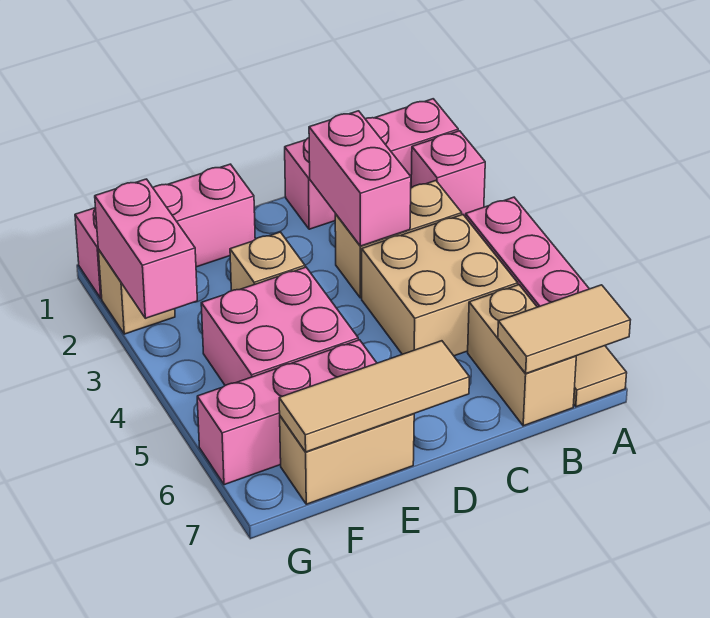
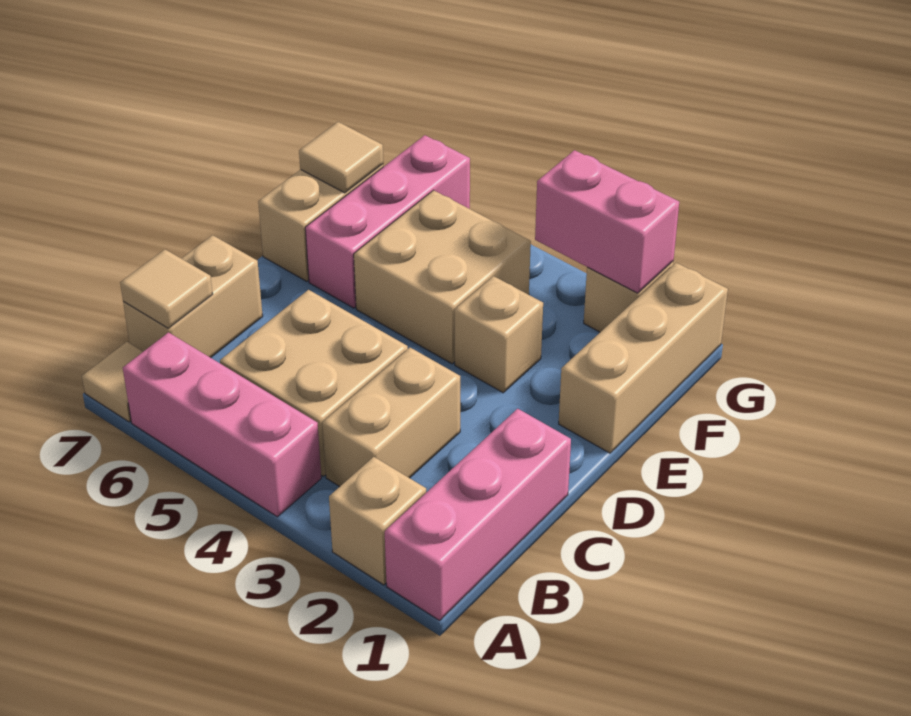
pink brick A2 level 1 -> tan brick A2 level 1
tan tile A7:B7 level 2 -> tan tile B7 level 2
tan brick B6:B7 level 1 -> tan brick B7:C7 level 1
pink brick C2:C3 level 2 -> none
tan tile D7:F7 level 2 -> tan tile F7 level 2
pink brick E1:G1 level 1 -> tan brick E1:G1 level 1
pink brick E4:F5 level 1 -> tan brick E4:F5 level 1

